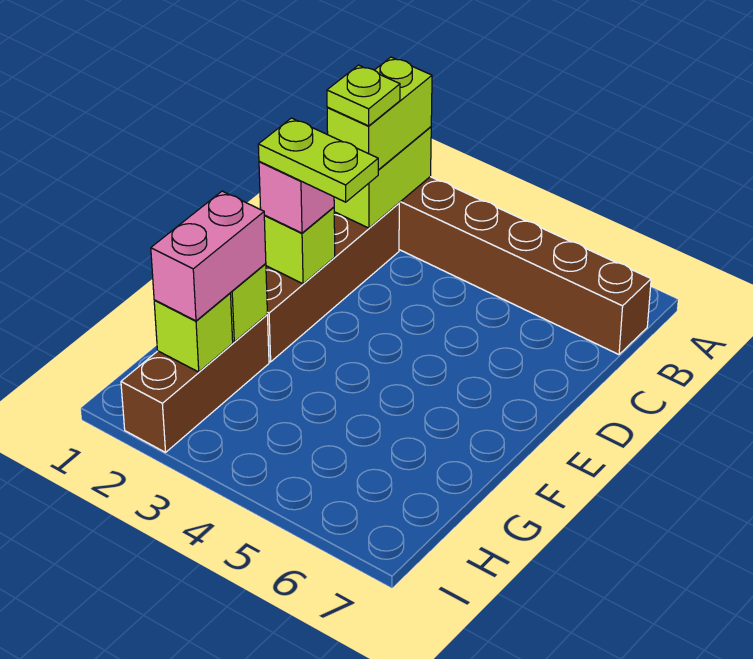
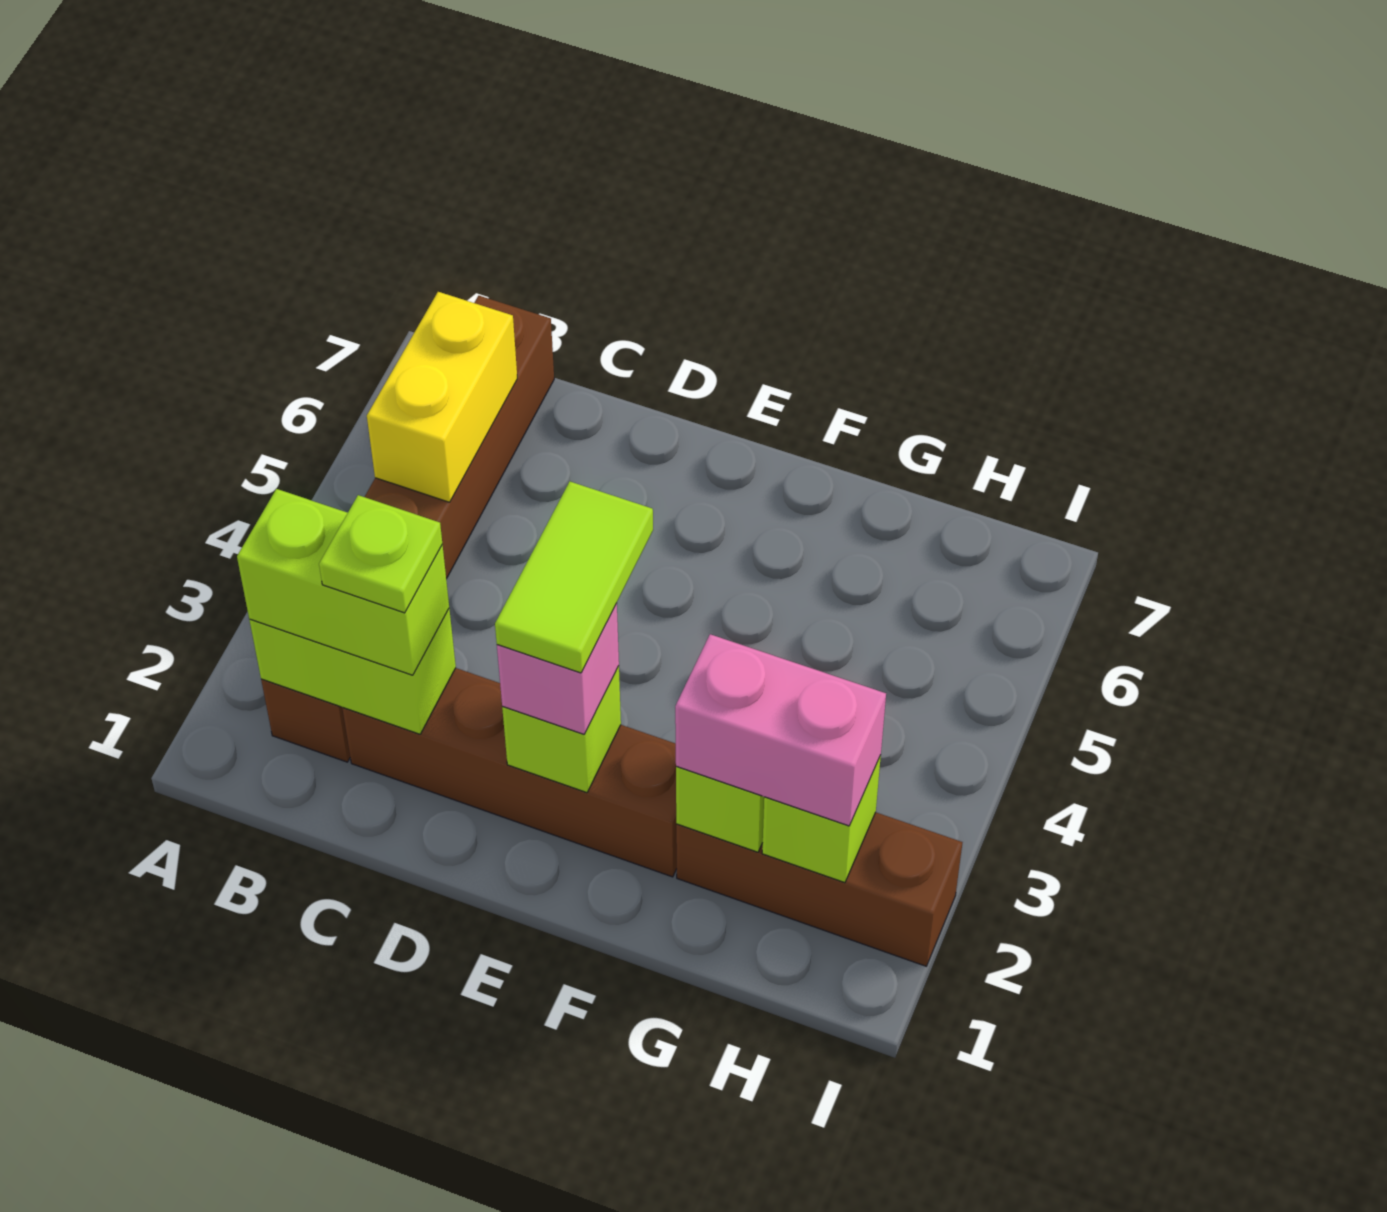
none -> yellow brick B5:B6 level 2
lime plate E2:E3 level 4 -> lime tile E2:E3 level 4

